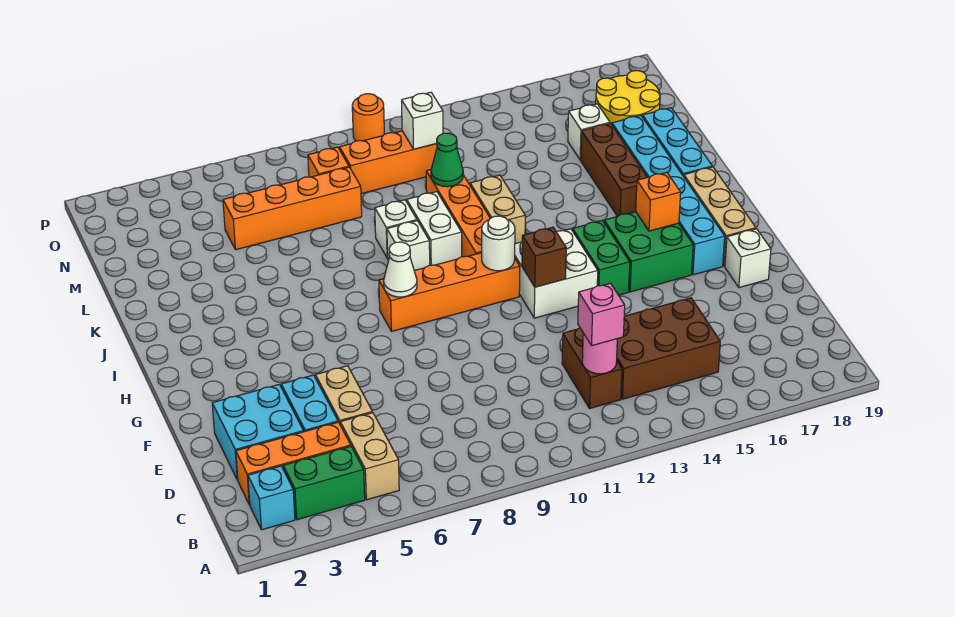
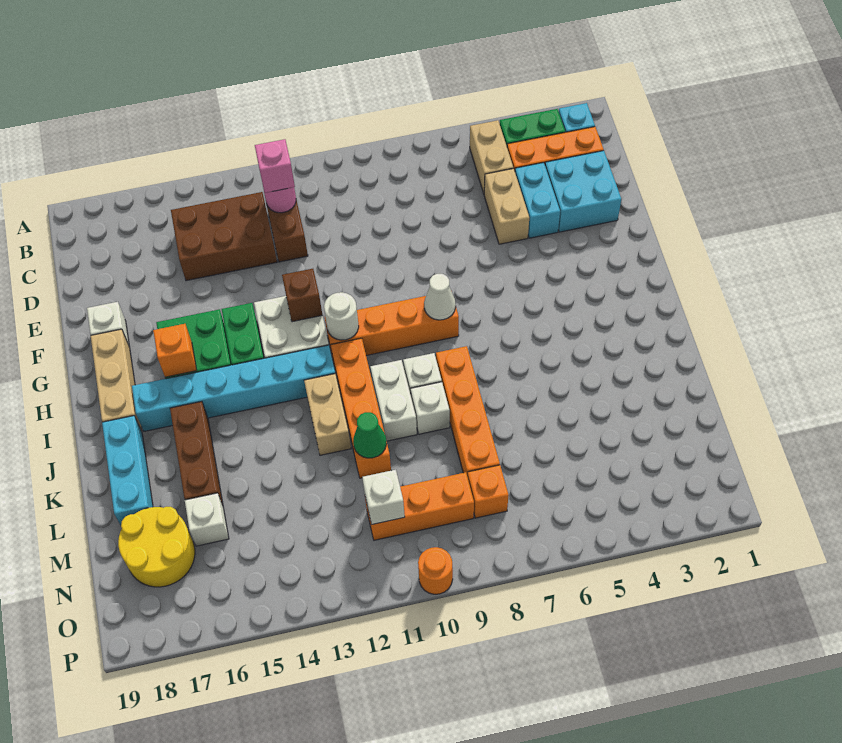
cyan brick G17:L17 level 1 -> cyan brick I12:I17 level 1
orange brick M5:M8 level 1 -> orange brick J8:M8 level 1

